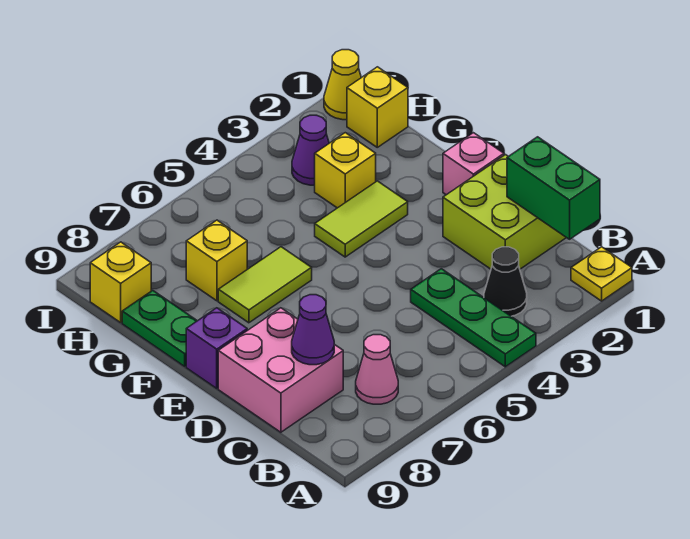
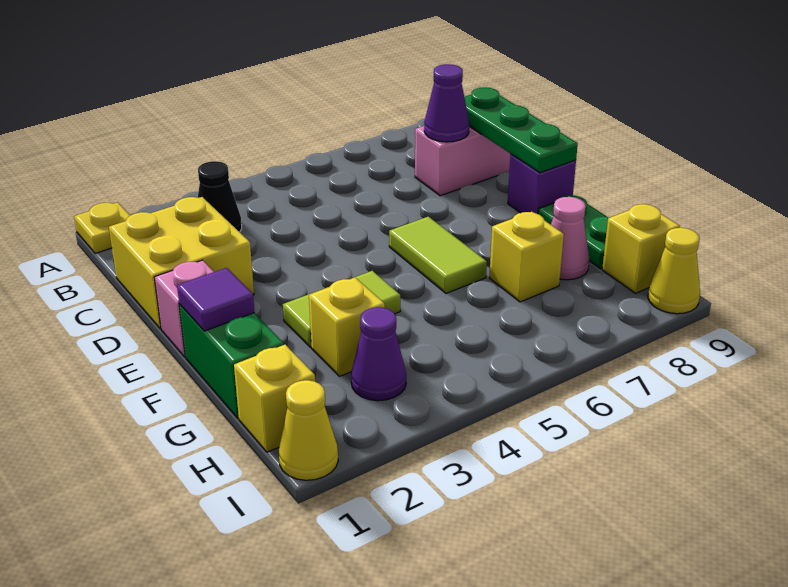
green plate A4:C4 level 1 -> green plate C9:E9 level 2
green brick B1:C1 level 2 -> green brick F1:G1 level 1
pink cone B7 level 1 -> pink cone G8 level 1
lime brick C1:D2 level 1 -> yellow brick C1:D2 level 1
pink brick C8:D9 level 1 -> pink brick C8:C9 level 1
none -> purple tile F1 level 2
lime tile F6:F7 level 1 -> lime tile E6:F6 level 1
none -> yellow cone I9 level 1

